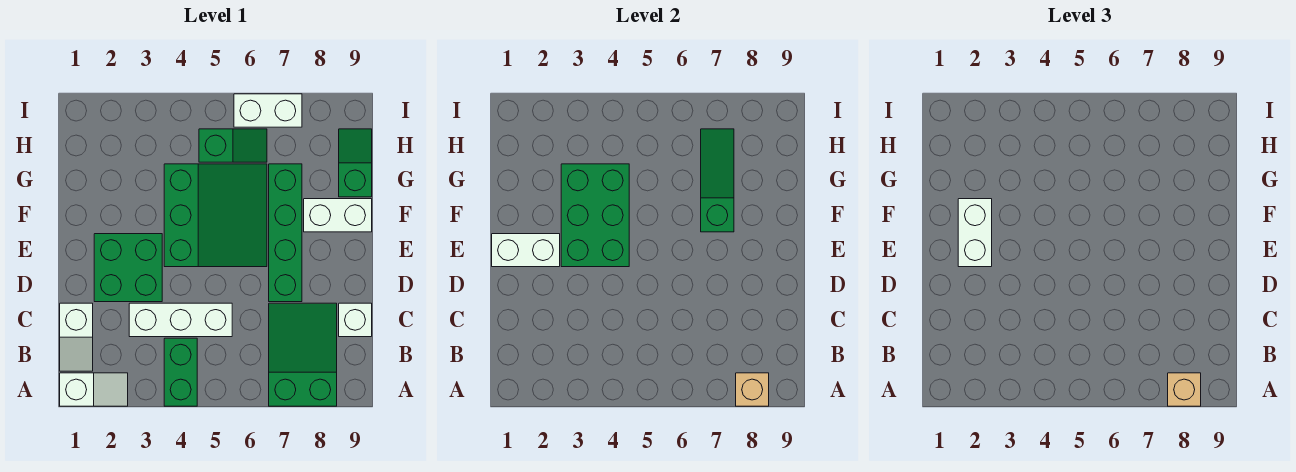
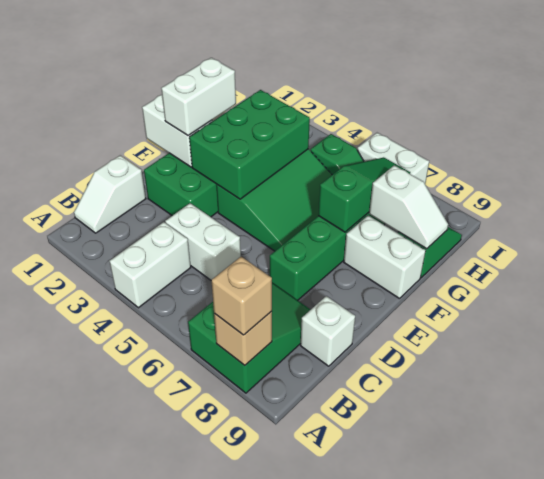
white slope A1:A2 level 1 top 1 -> white slope G8:G9 level 2 top 8
green brick A4:B4 level 1 -> white brick A4:B4 level 1
white brick C3:C5 level 1 -> white brick C4:C5 level 1

